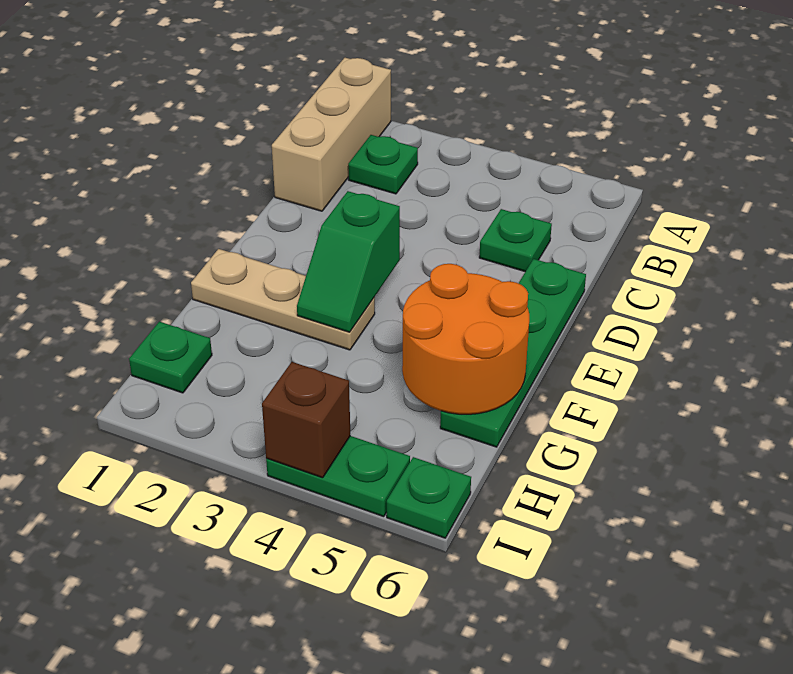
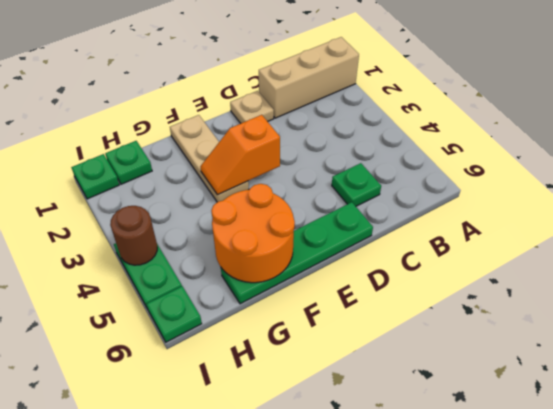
green plate B2 level 1 -> green plate I1 level 1
none -> tan plate D1 level 1
green slope E3:F3 level 2 top E -> orange slope E3:F3 level 2 top E
brown brick I4 level 2 -> brown round brick I4 level 2

